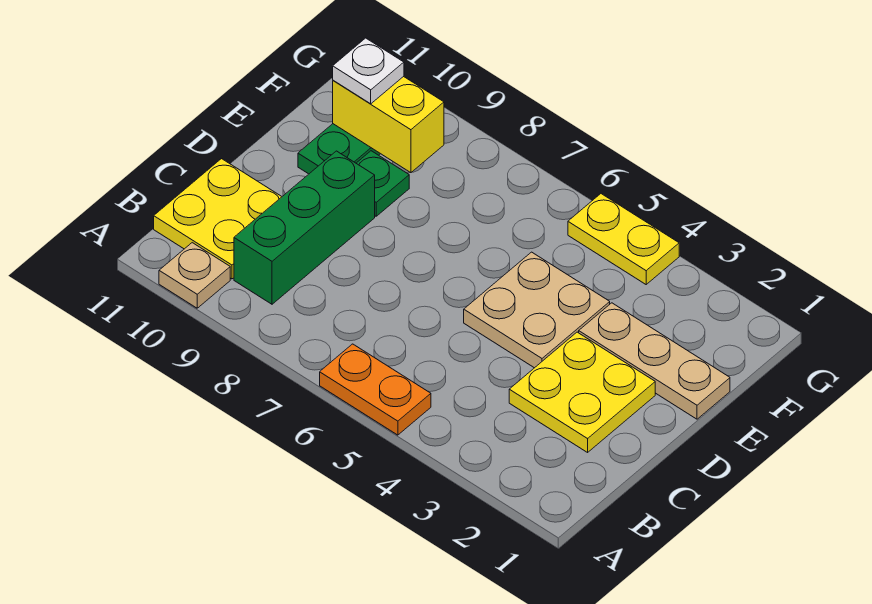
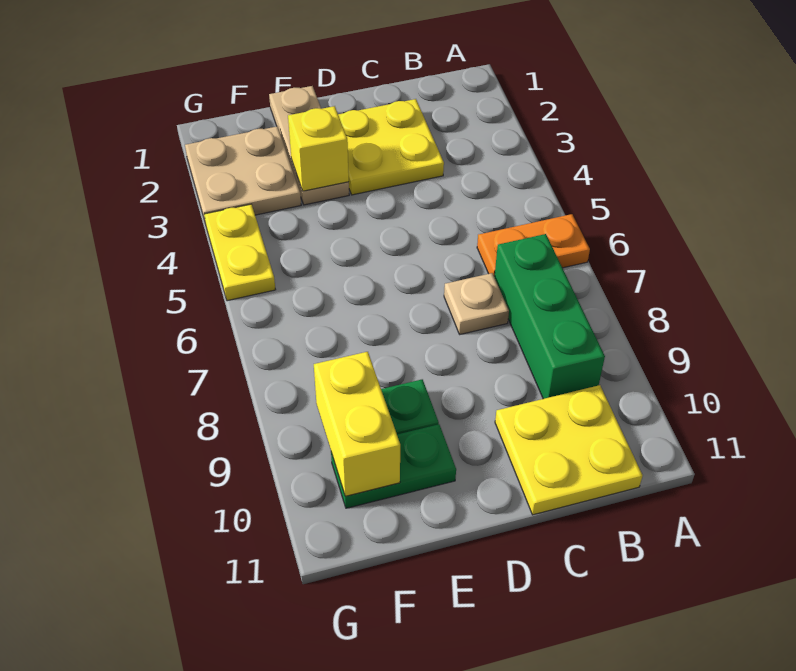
orange plate A5:A6 level 1 -> orange plate A6:B6 level 1
tan plate A10 level 1 -> tan plate C7 level 1
green brick B9:D9 level 1 -> green brick B7:B9 level 1
tan plate D4:E5 level 1 -> tan plate F2:G3 level 1
none -> yellow brick E3 level 2
white plate F10 level 3 -> none

